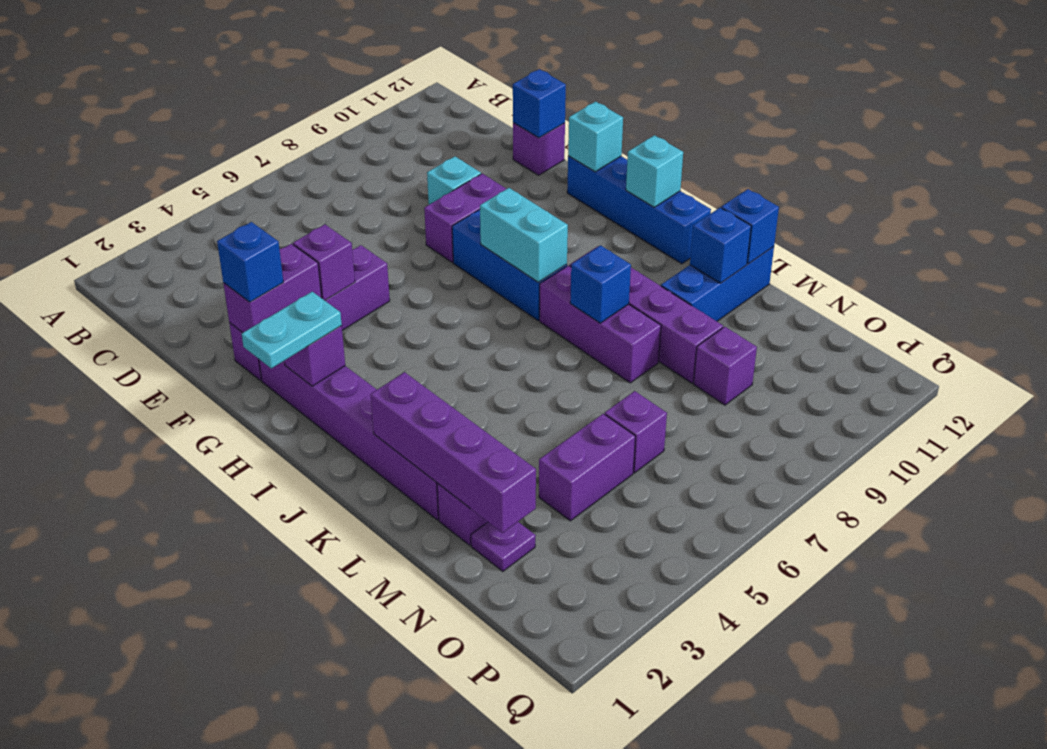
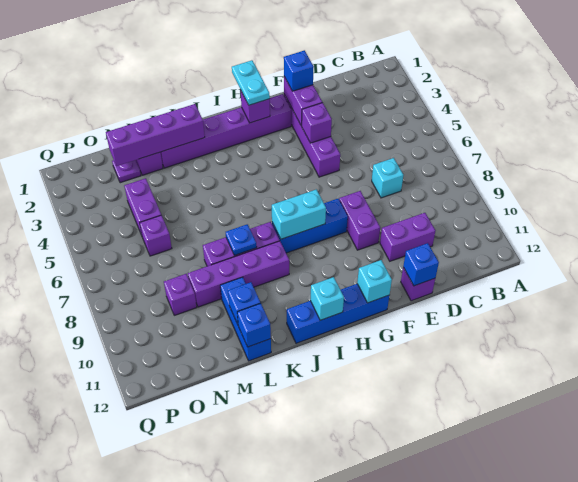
none -> purple brick D10:E10 level 1
cyan brick E9 level 1 -> cyan brick D7 level 1
blue brick K8 level 2 -> blue plate K8 level 2

